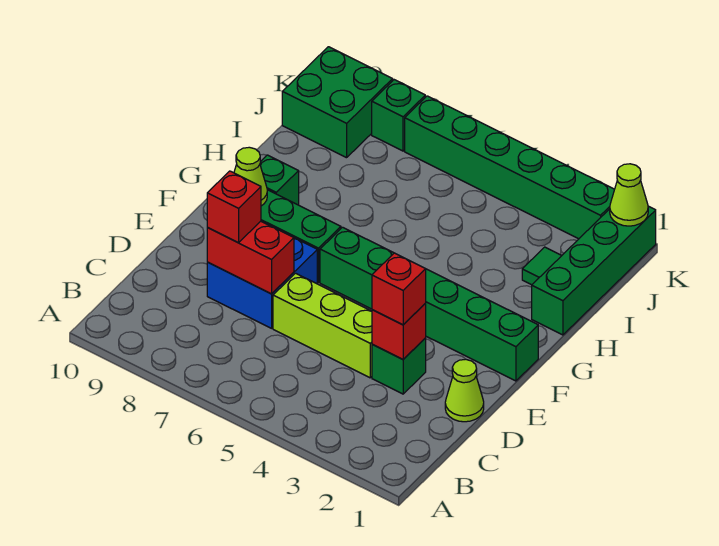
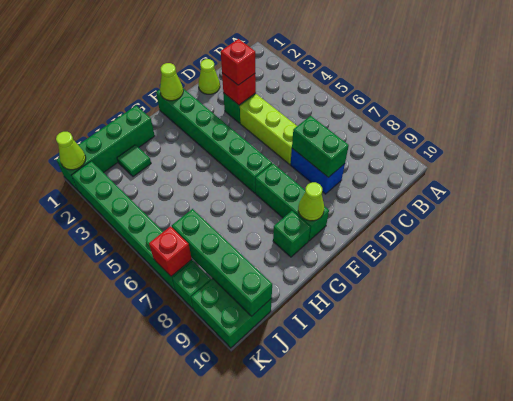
blue brick D7:E8 level 1 -> blue brick D7:D8 level 1
red brick D7:D8 level 2 -> green brick D7:D8 level 2
red brick D8 level 3 -> red brick K7 level 2
none -> lime cone F1 level 2
none -> green brick J7:J10 level 2

